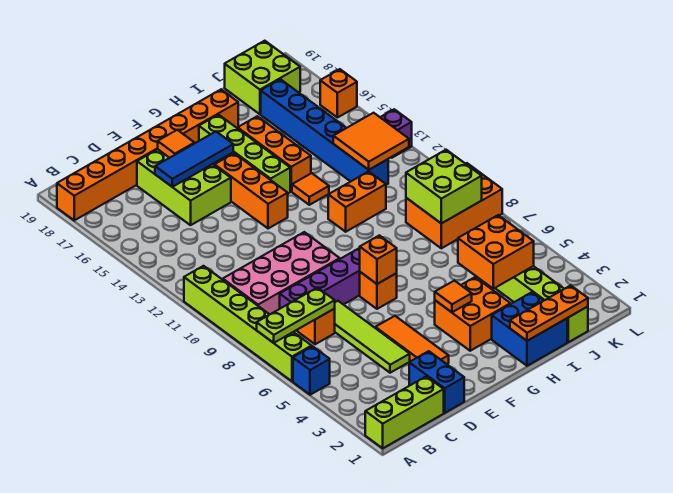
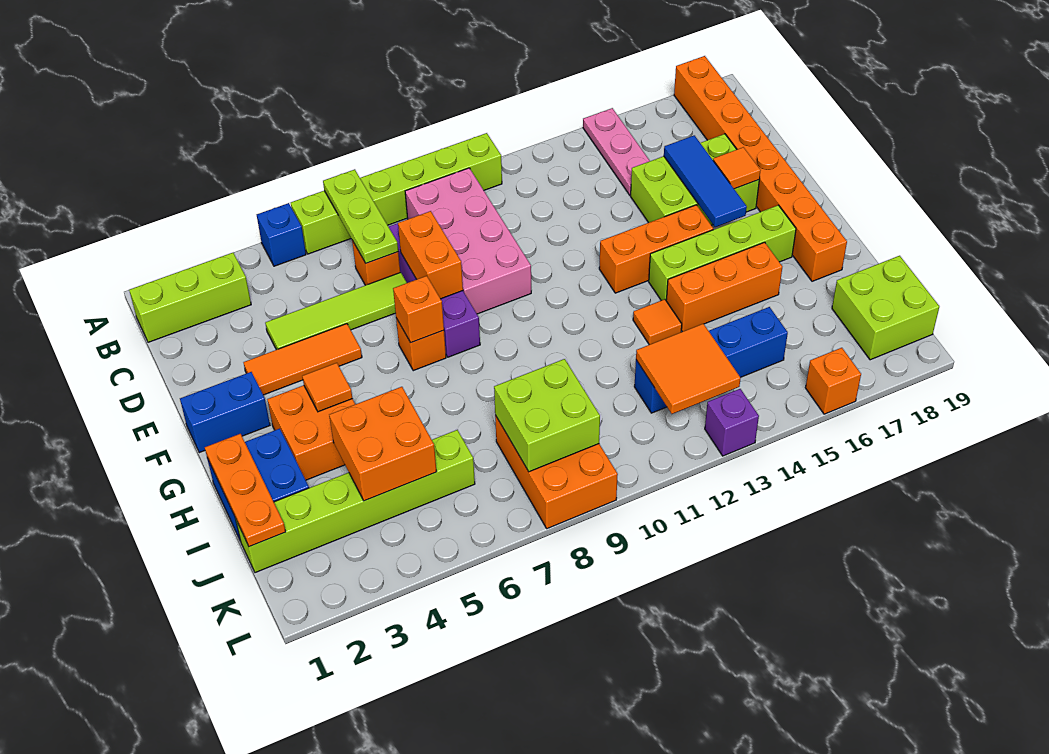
lime brick A1:C1 level 1 -> lime brick B1:B3 level 1
none -> pink plate A15:C15 level 1
blue brick D1:D2 level 1 -> blue brick F1:F2 level 1
orange brick H11:I11 level 1 -> orange brick D8:E8 level 2
blue brick J12:J17 level 1 -> blue brick J12:J15 level 1

